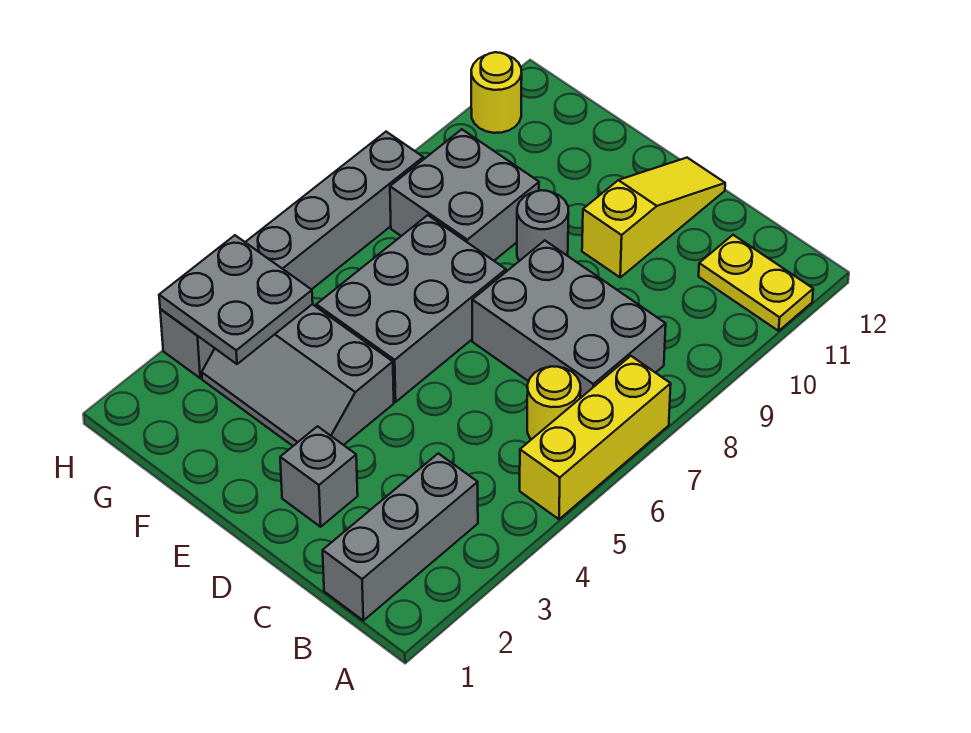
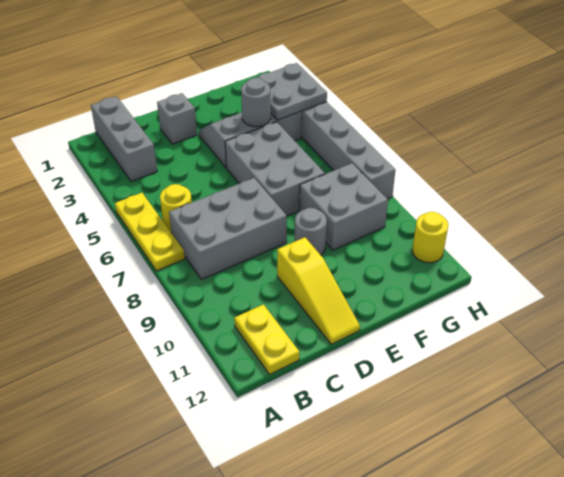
yellow brick A5:A7 level 1 -> yellow plate A5:A7 level 1
yellow plate A11:B11 level 1 -> yellow plate B11:B12 level 1
none -> grey round brick F4 level 2

